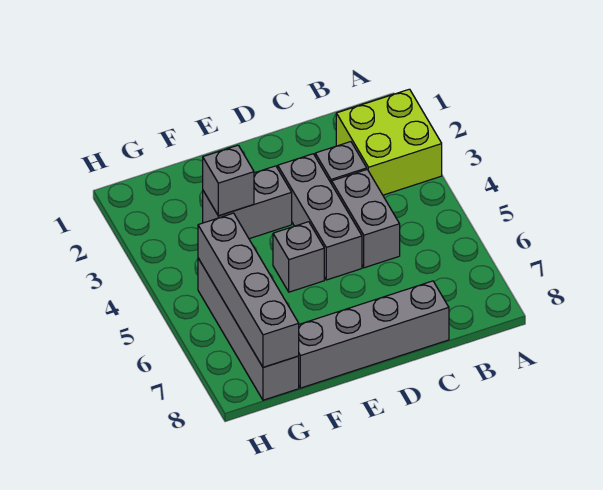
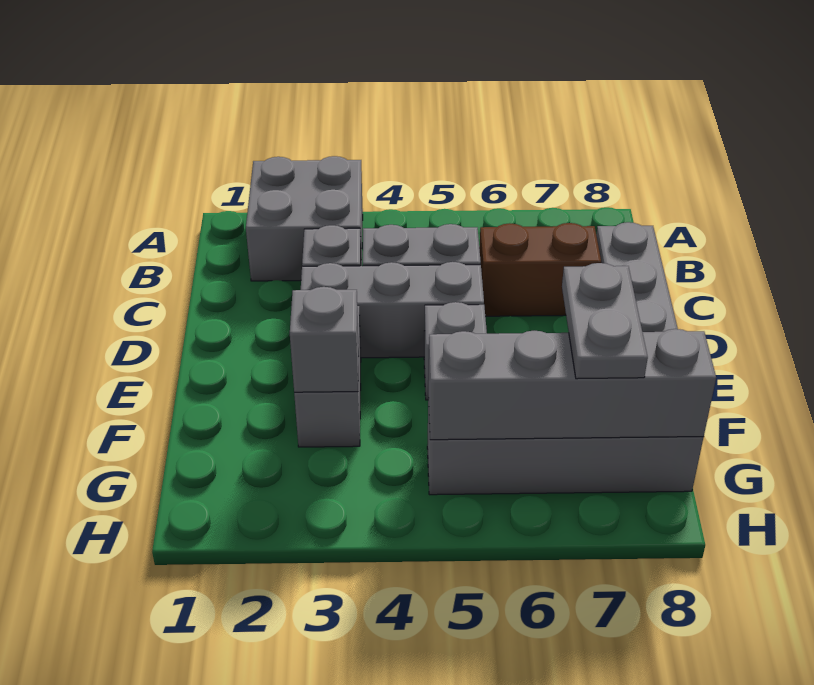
lime brick A2:B3 level 1 -> grey brick A2:B3 level 1
none -> brown brick C6:C7 level 1
none -> grey plate F7:G7 level 3

